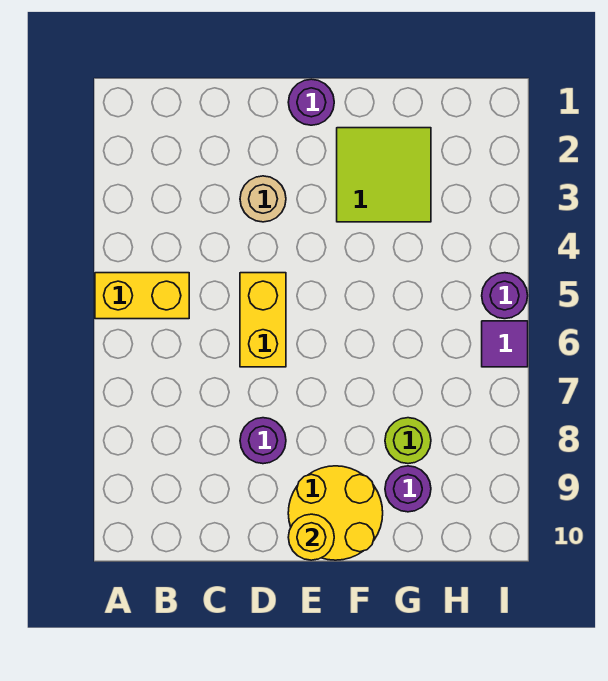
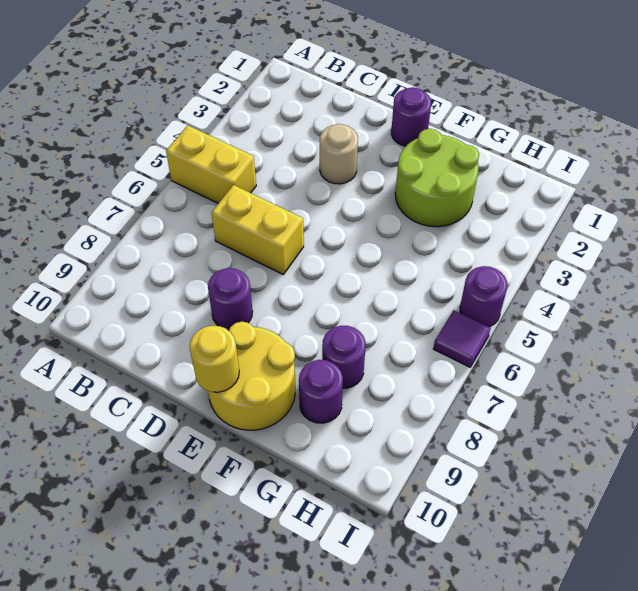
yellow brick D5:D6 level 1 -> yellow brick C6:D6 level 1
lime tile F2:G3 level 1 -> lime round brick F2:G3 level 1
lime round brick G8 level 1 -> purple round brick G8 level 1

